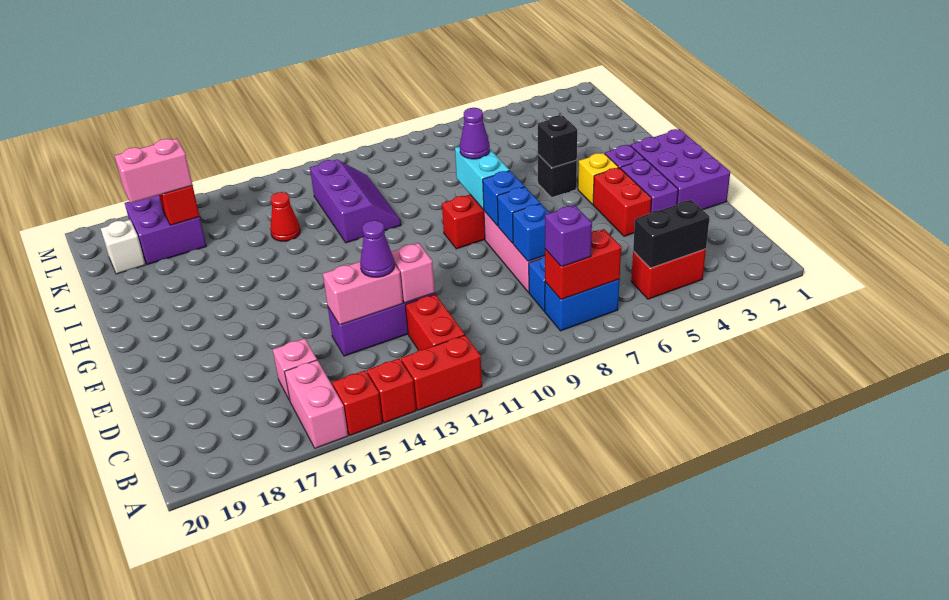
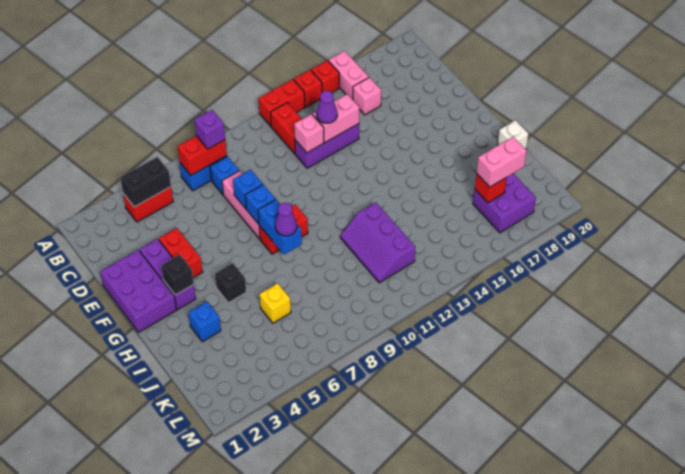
blue brick D8 level 2 -> blue brick I3 level 1
yellow brick G4 level 1 -> yellow brick J6 level 1
cyan brick G8:H8 level 2 -> blue brick G8:H8 level 2
black brick H5 level 2 -> black brick G3 level 2
red cone J14 level 1 -> none
white brick K19 level 1 -> white brick I20 level 1

